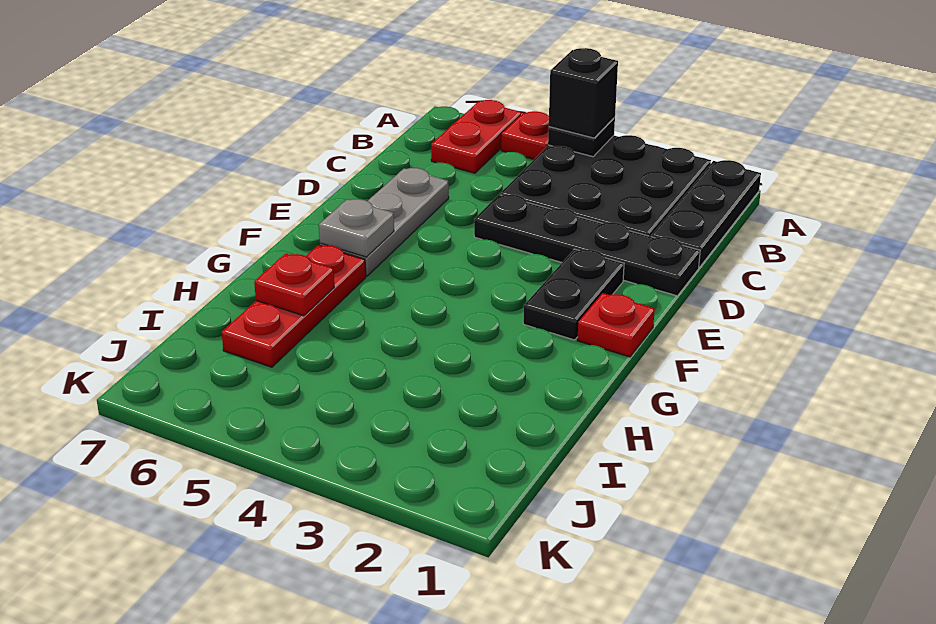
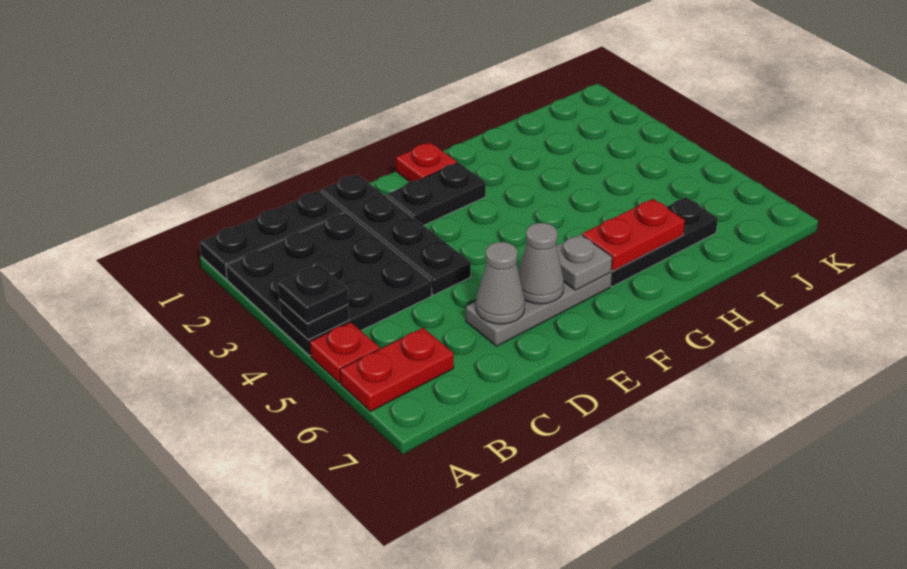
black brick A4 level 3 -> black plate A4 level 3
none -> grey cone D6 level 2
none -> grey cone E6 level 2
red plate G6:I6 level 1 -> black plate G6:I6 level 1
red plate H6 level 2 -> red plate G6:H6 level 2

